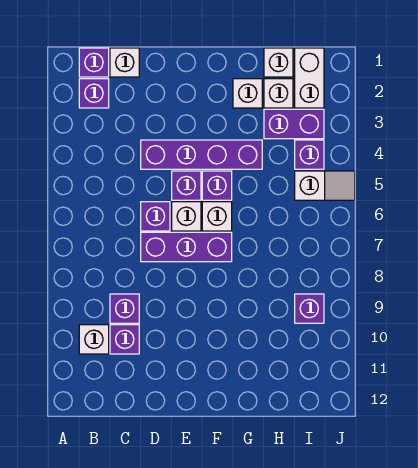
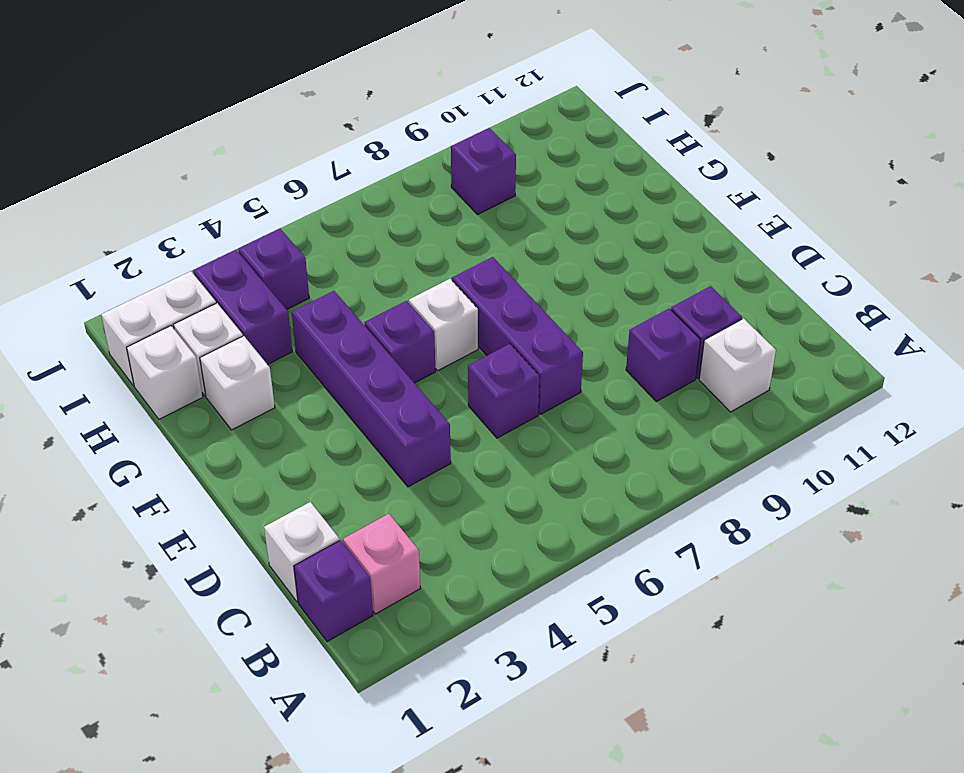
purple brick B2 level 1 -> pink brick B2 level 1
purple brick E5 level 1 -> none
white brick E6 level 1 -> none
white slope I5:J5 level 1 top I -> none

